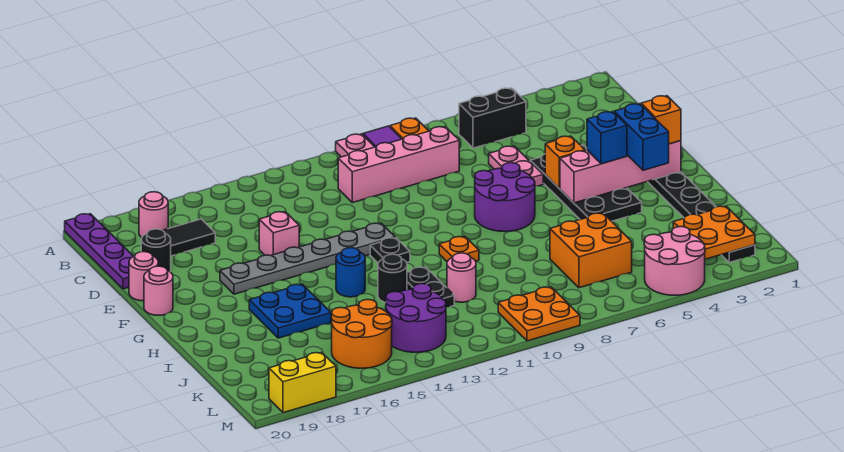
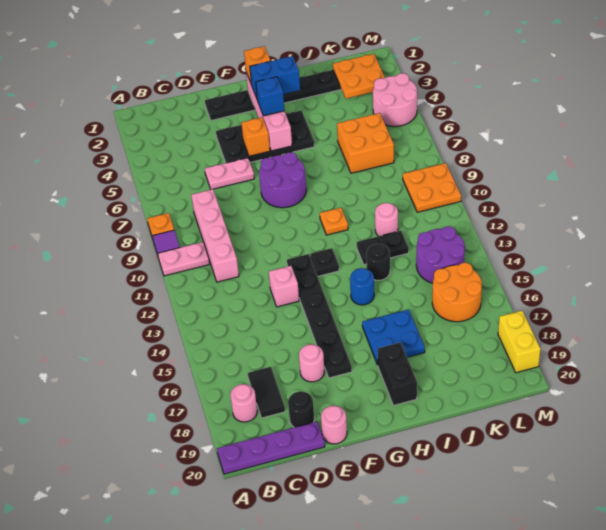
black brick B5:B6 level 1 -> black brick H18:H19 level 1
pink brick E15 level 1 -> pink brick E13 level 1
grey plate F12:F17 level 1 -> black plate F12:F17 level 1
pink round brick F20 level 1 -> pink round brick E17 level 1

